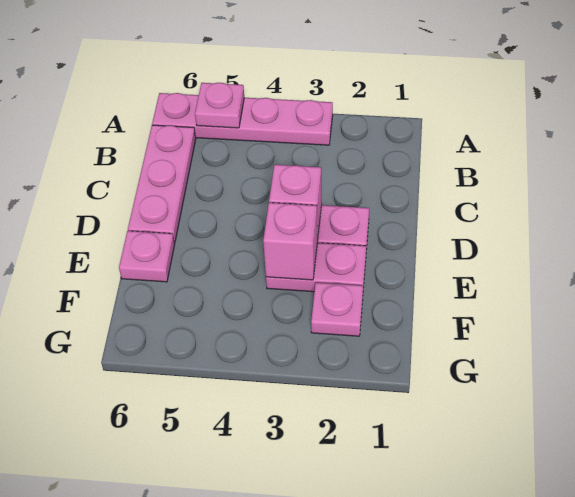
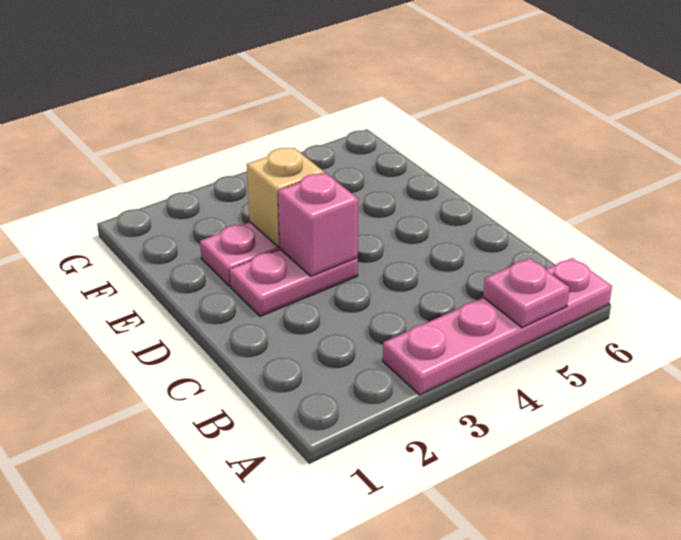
pink plate B6:D6 level 1 -> none
pink brick E3 level 2 -> tan brick E3 level 2
pink plate E6 level 1 -> none
pink plate F2 level 1 -> none

